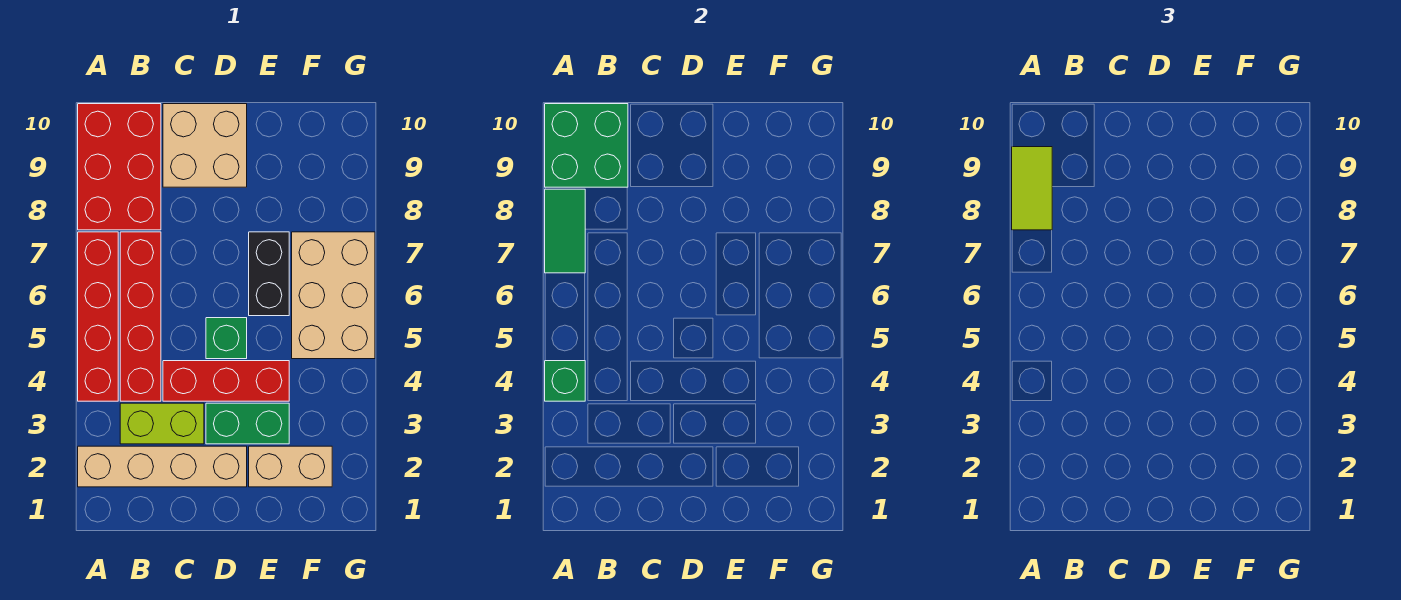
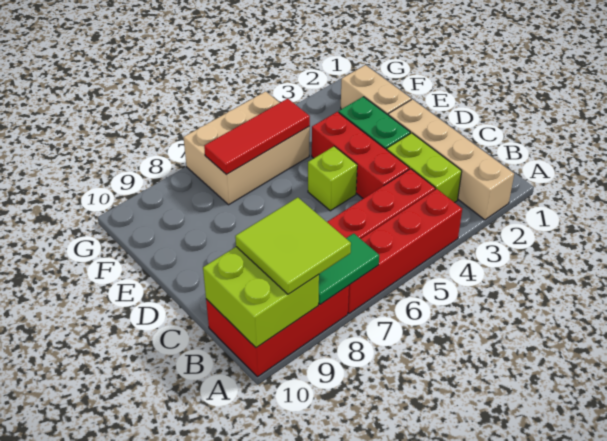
green brick A4 level 2 -> none
lime tile A8:A9 level 3 -> lime tile A8:B9 level 3
green brick A9:B10 level 2 -> lime brick A9:B10 level 2
tan brick C9:D10 level 1 -> none
green brick D5 level 1 -> lime brick D5 level 1
black brick E6:E7 level 1 -> none
none -> red tile F5:F7 level 2

